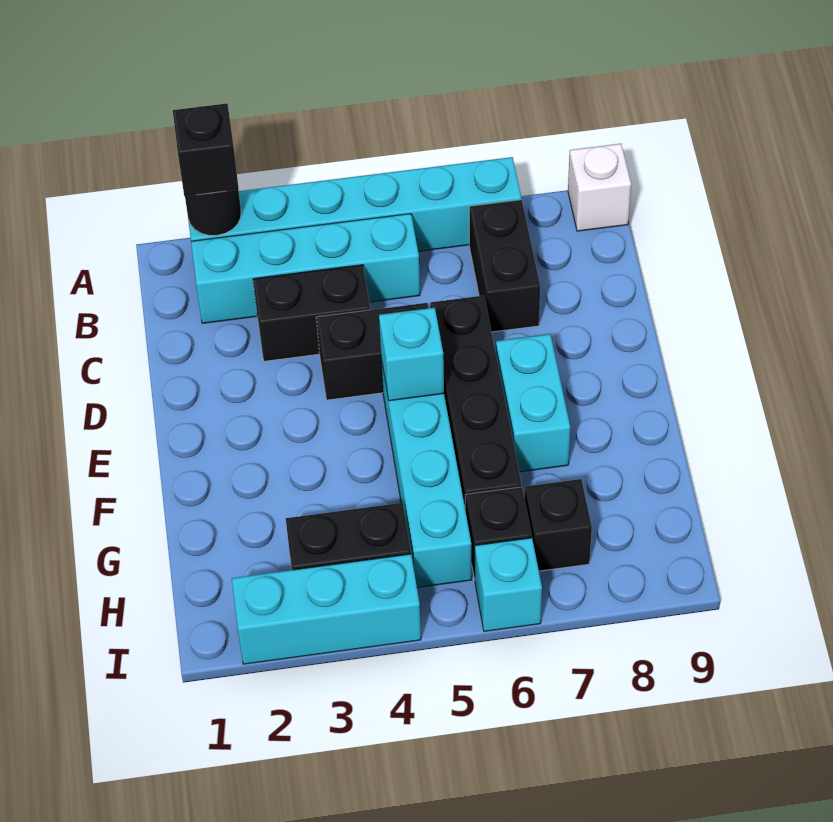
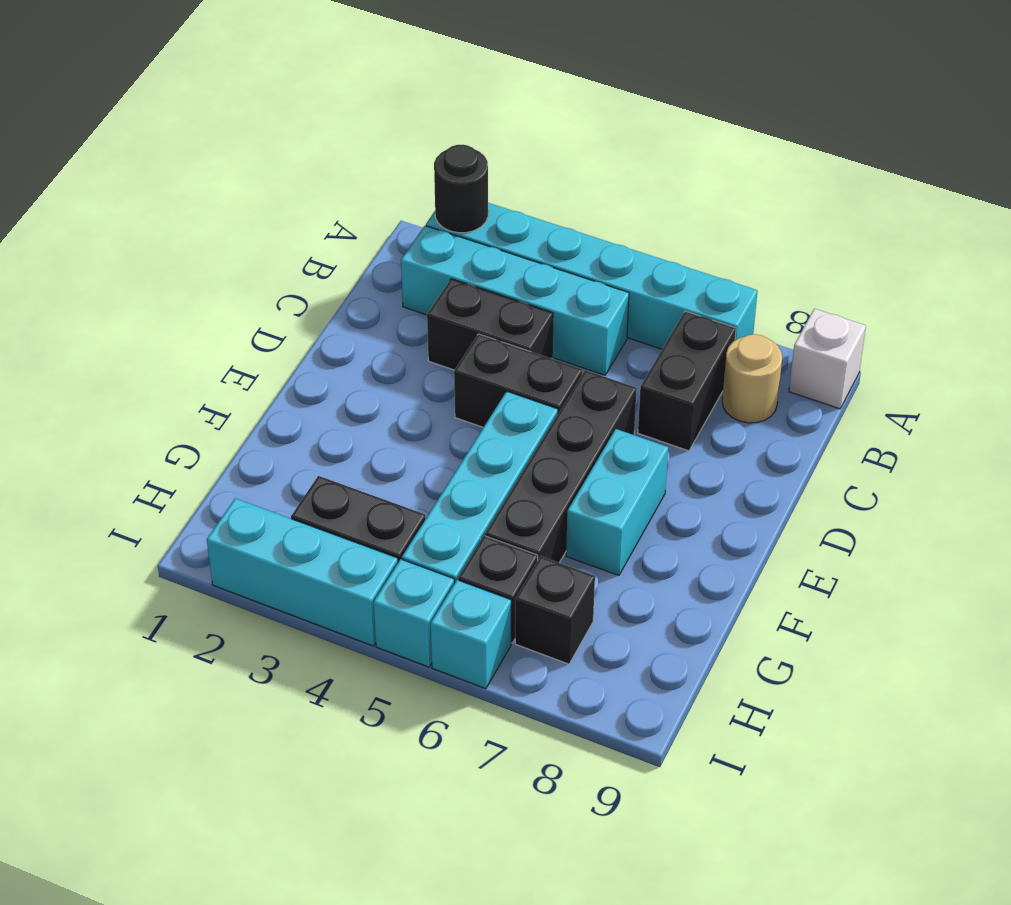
black brick A2 level 3 -> none
none -> tan round brick B8 level 1
cyan brick E5 level 2 -> cyan brick I5 level 1

